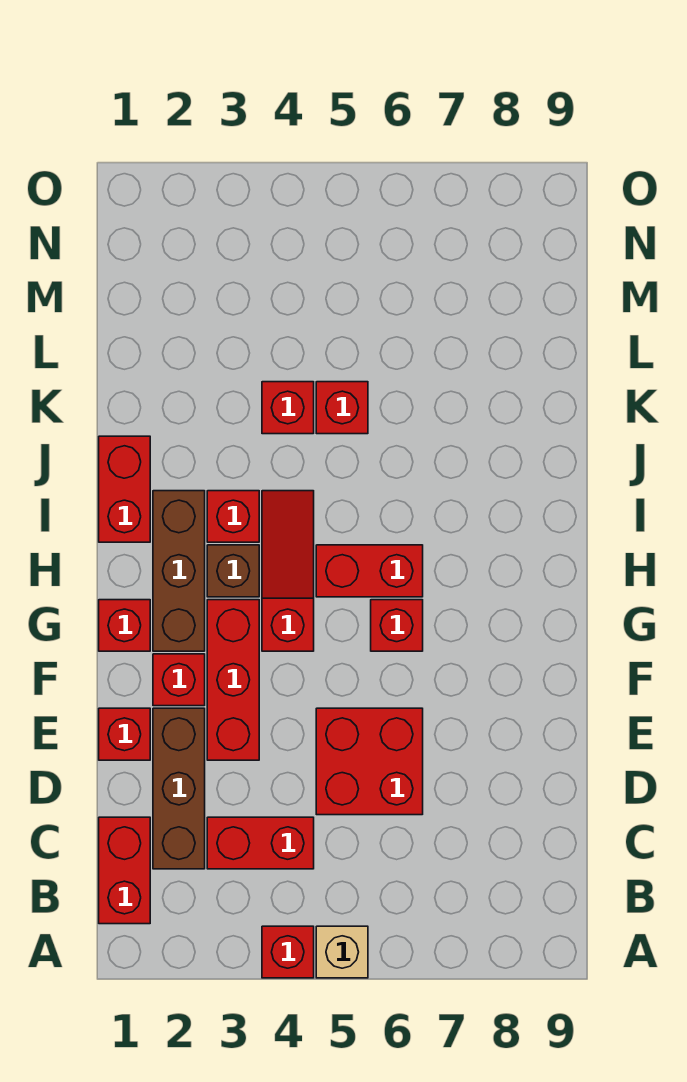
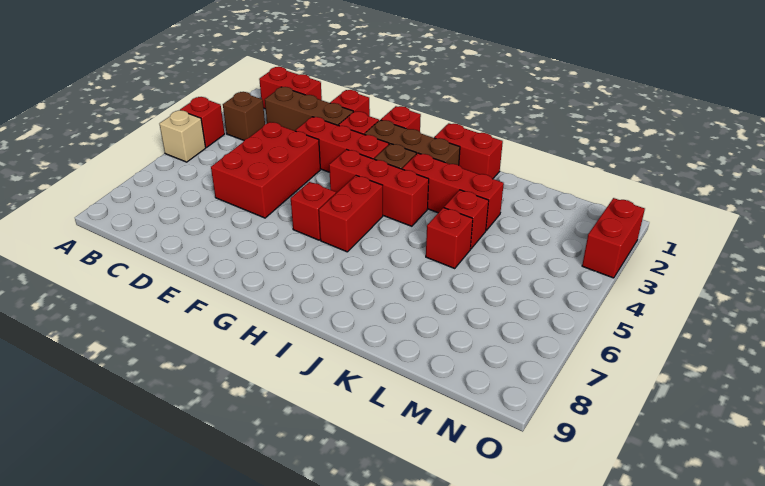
none -> brown brick B3 level 1
red brick C3:C4 level 1 -> red brick O2:O3 level 1
red brick D5:E6 level 1 -> red brick D4:E6 level 1
red slope G4:I4 level 1 top G -> red brick G4:I4 level 1
red brick I3 level 1 -> red brick I3:K3 level 1

